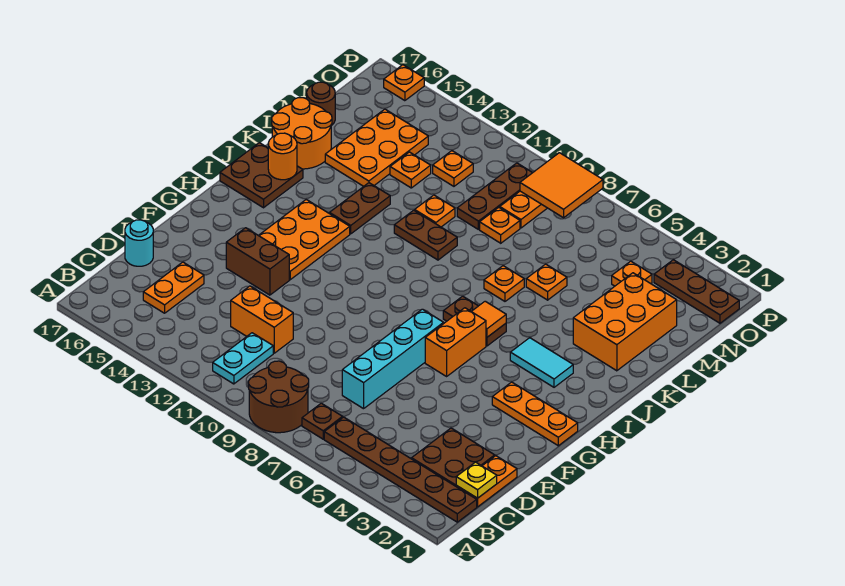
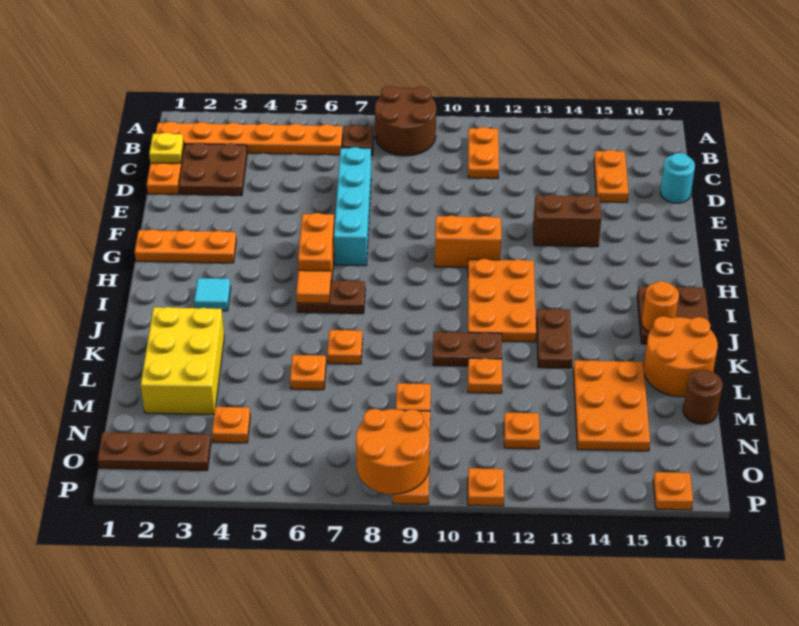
brown plate B1:B6 level 1 -> orange plate B1:B6 level 1
cyan plate B11:C11 level 1 -> orange plate B11:C11 level 1
orange brick D11:D12 level 1 -> orange brick G10:G11 level 1
orange plate G13:I14 level 1 -> orange plate H11:J12 level 1
cyan tile I3:I4 level 1 -> cyan tile I3 level 1
orange brick K2:M3 level 1 -> yellow brick K2:M3 level 1
brown plate M10:O10 level 1 -> none
orange plate M13 level 1 -> orange plate P11 level 1
orange tile O8:P9 level 2 -> orange round brick O8:P9 level 2

